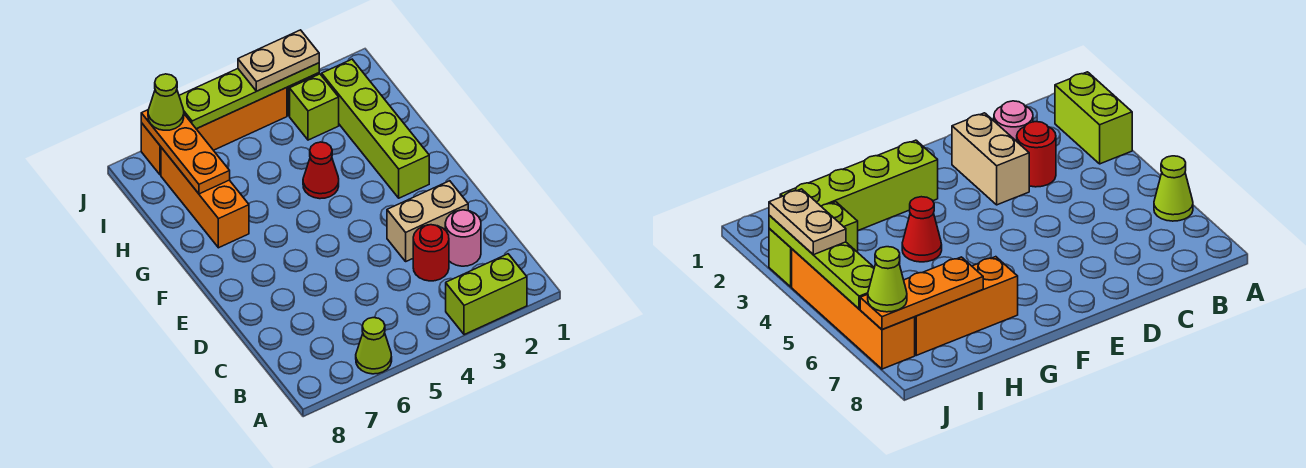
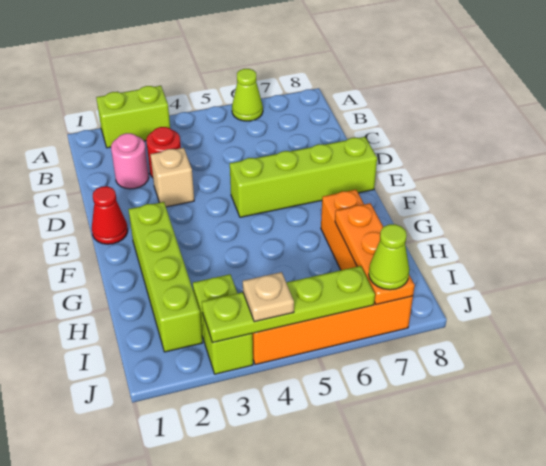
tan brick D2:D3 level 1 -> tan brick D3 level 1
none -> lime brick E5:E8 level 1
red cone G4 level 1 -> red cone E1 level 1
tan plate J3:J4 level 3 -> tan plate J4 level 3

